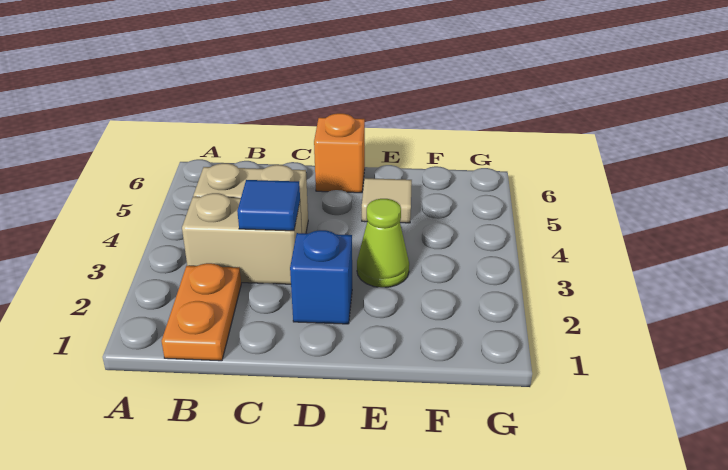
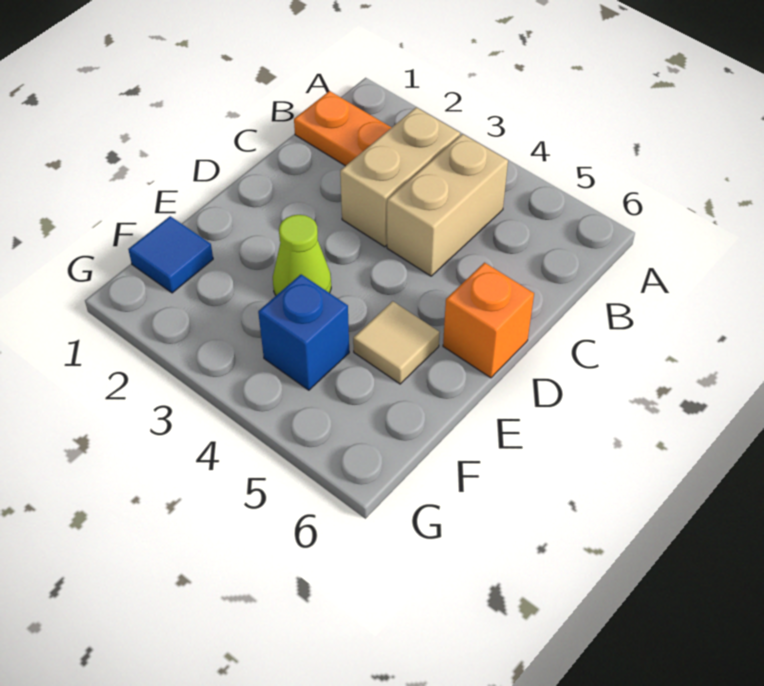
blue tile C3 level 2 -> blue tile F1 level 1
blue brick D2 level 1 -> blue brick F4 level 1

